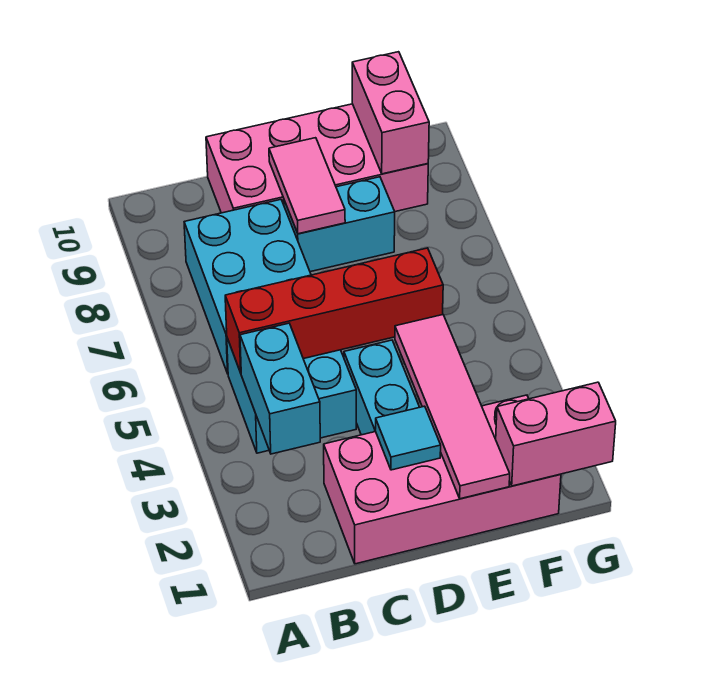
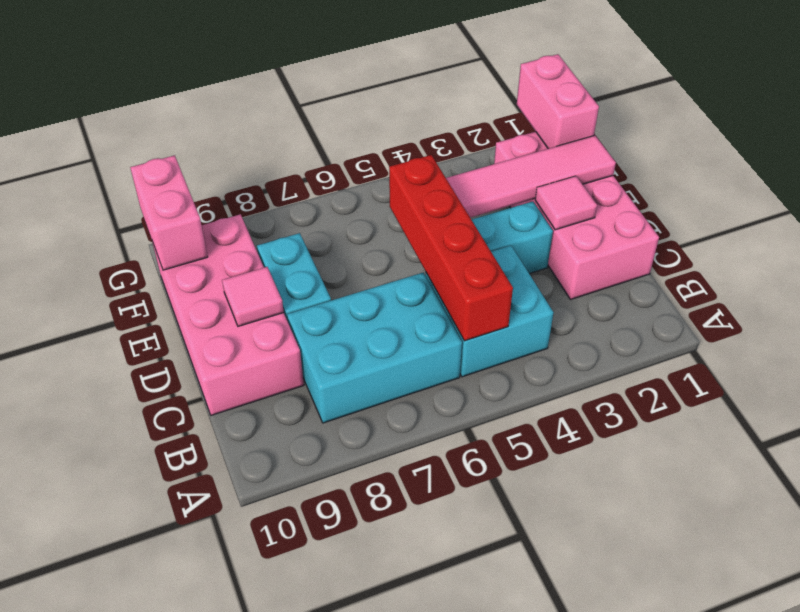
cyan brick B3:B4 level 2 -> none
cyan tile D2 level 2 -> pink tile D2 level 2
pink tile D8:D9 level 2 -> pink tile D9 level 2
pink brick F9:F10 level 2 -> pink brick F10:G10 level 2

